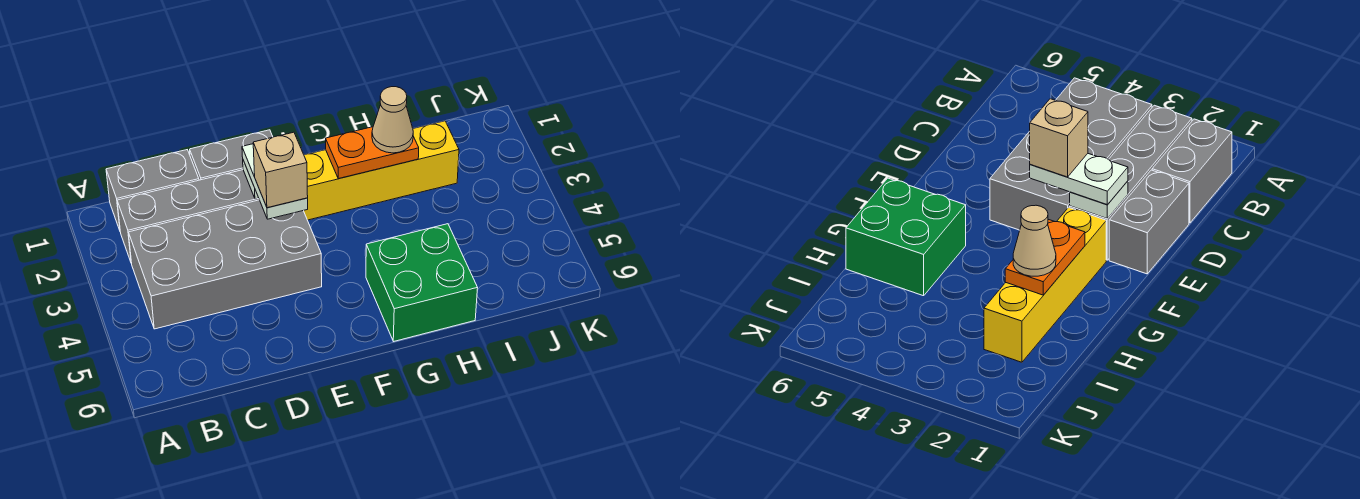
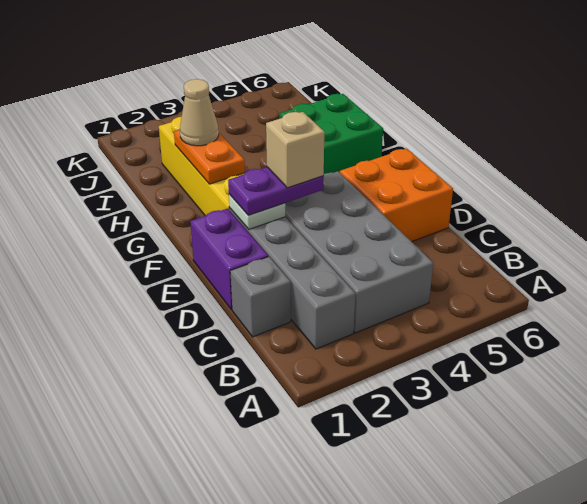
grey brick B1:C1 level 1 -> grey brick C1 level 1
grey brick D1:E1 level 1 -> purple brick D1:E1 level 1
none -> orange brick D5:E6 level 1
white plate E2:E3 level 3 -> purple plate E2:E3 level 3

